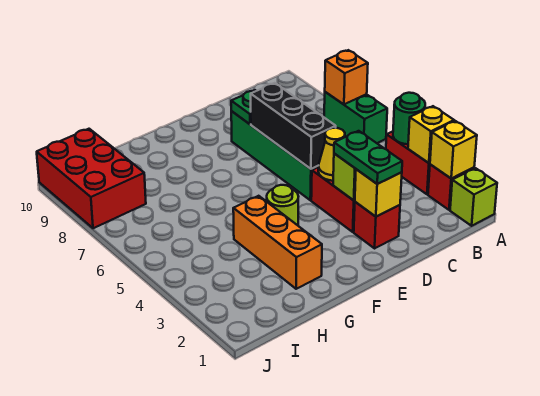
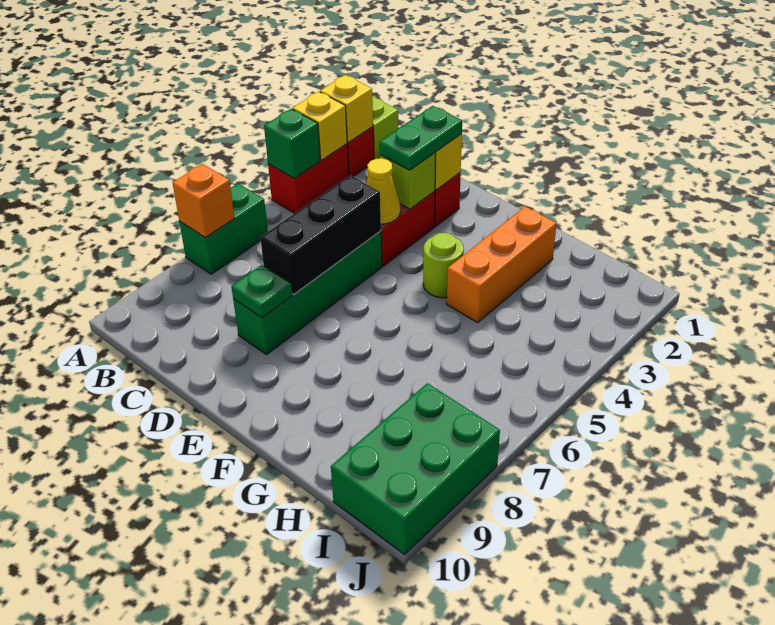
green round brick A4 level 2 -> green brick A4 level 2
red brick I8:J10 level 1 -> green brick I8:J10 level 1

